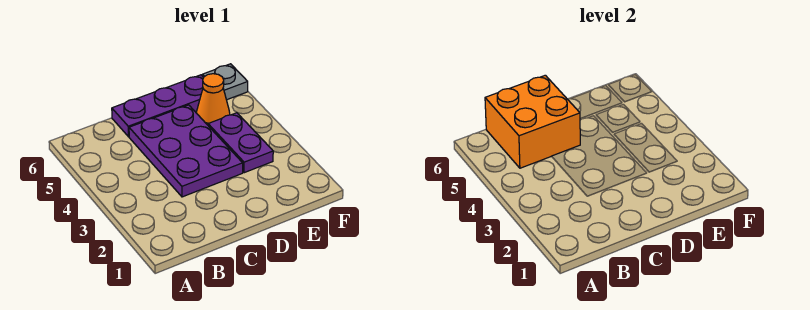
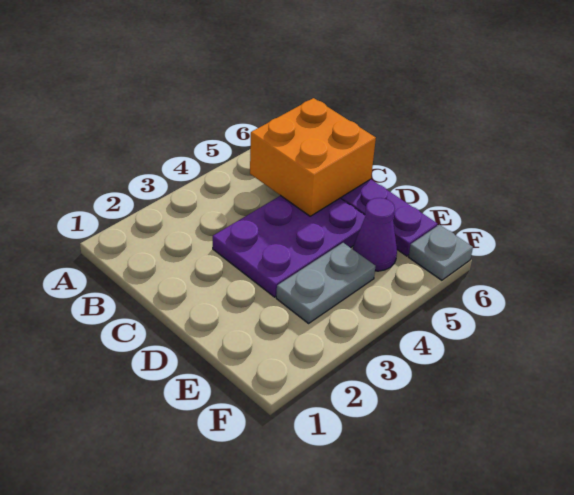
purple plate E3:E4 level 1 -> grey plate E3:E4 level 1
orange cone E5 level 1 -> purple cone E5 level 1

